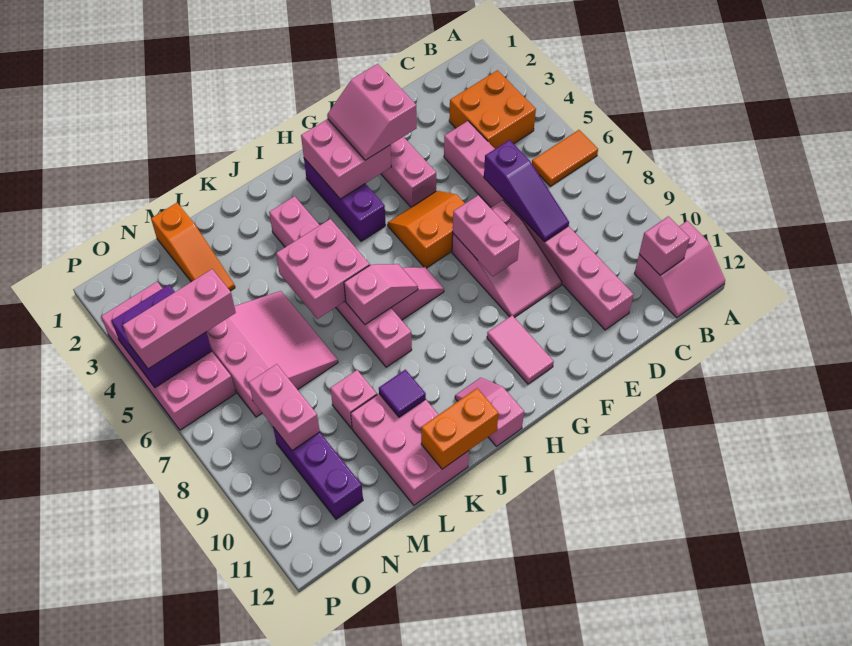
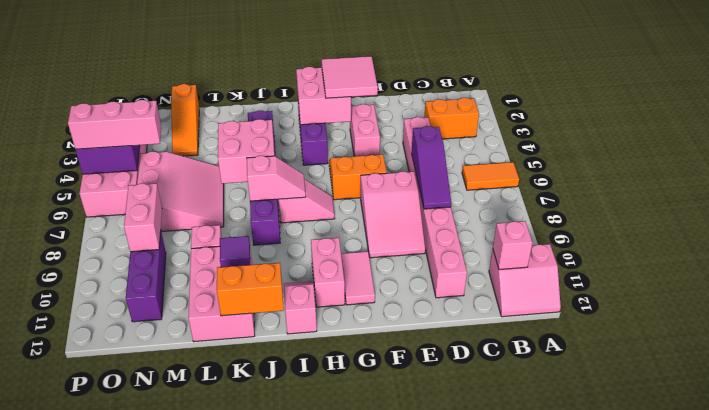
orange brick B3:C4 level 1 -> orange brick B3:C3 level 1
pink slope F2:G3 level 3 top F -> pink tile F2:G3 level 3
pink brick F7:F8 level 2 -> pink brick H10:H11 level 1
pink brick J3:J8 level 1 -> purple brick J3:J8 level 1

